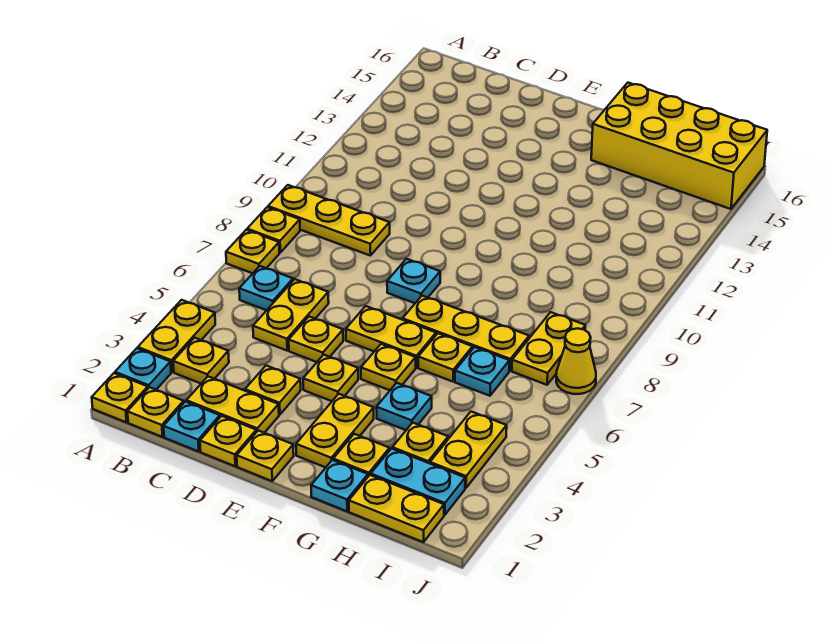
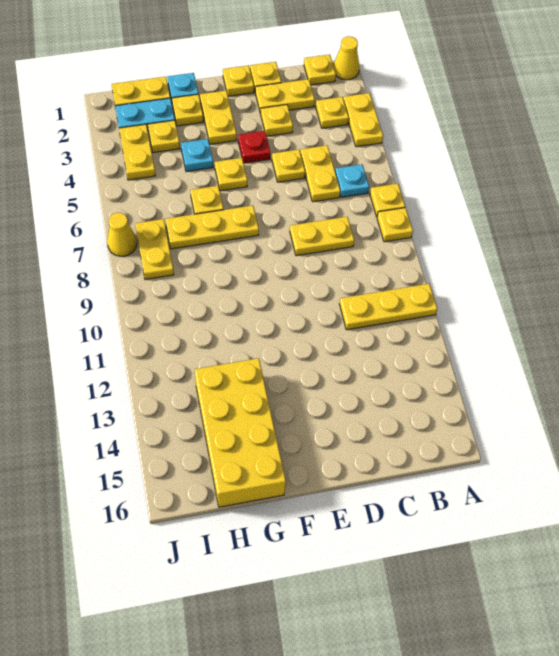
yellow plate A1 level 1 -> yellow cone A1 level 1
cyan plate A2 level 1 -> none
yellow plate A9:C9 level 1 -> yellow plate A11:C11 level 1
cyan plate C1 level 1 -> none
yellow plate E4 level 1 -> red plate E4 level 1
yellow plate E6:F6 level 1 -> yellow plate C8:D8 level 1
cyan plate E8 level 1 -> none
yellow brick G15:J16 level 1 -> yellow brick G13:H16 level 1
cyan plate H6 level 1 -> none

